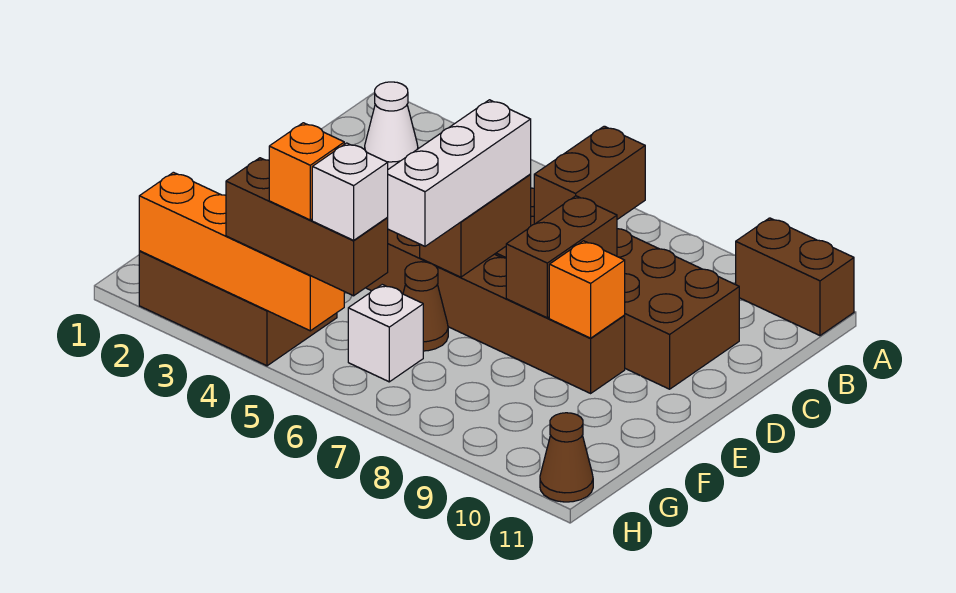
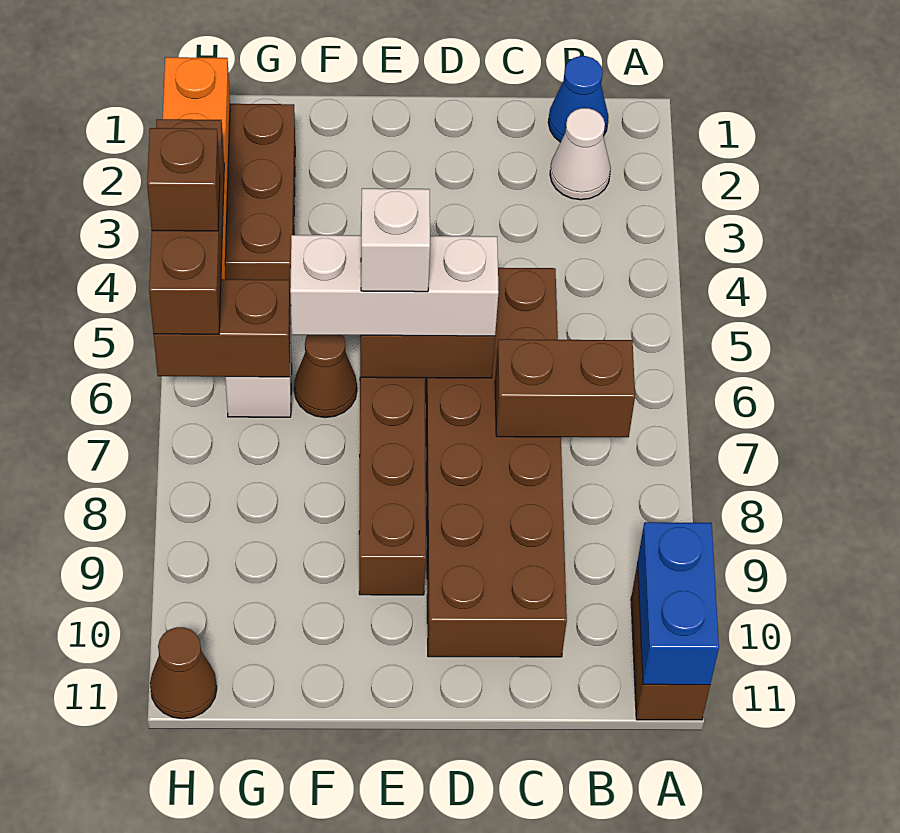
none -> blue brick A10:A11 level 2
none -> blue cone B1 level 1
brown brick D8:E8 level 2 -> brown brick G6:H6 level 2
orange brick E9 level 2 -> none
orange brick H5 level 4 -> brown brick H5 level 4
white brick H6 level 4 -> white brick E6 level 4

